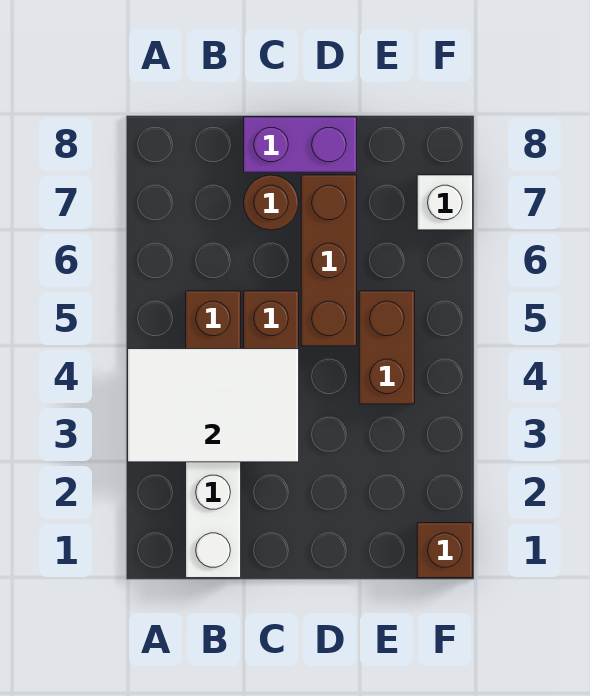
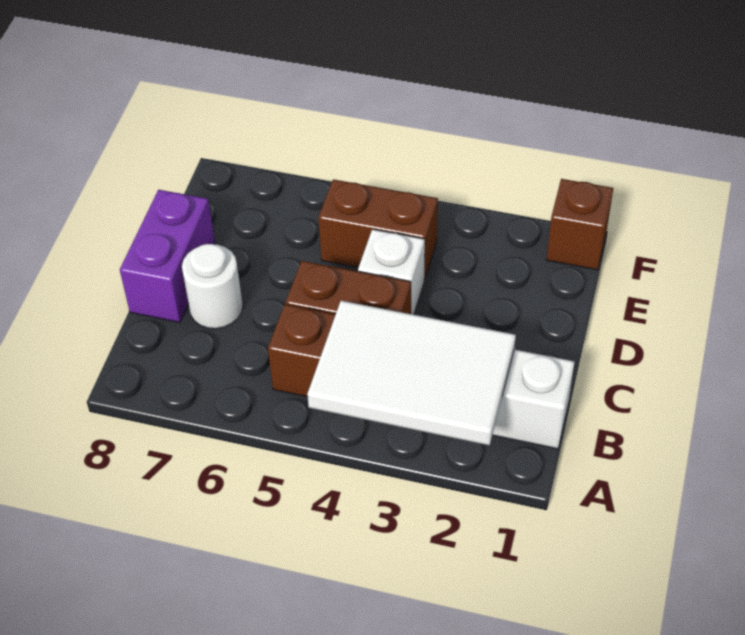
white tile A3:C4 level 2 -> white tile A2:B4 level 2
brown round brick C7 level 1 -> white round brick C7 level 1
brown brick D5:D7 level 1 -> none
white brick F7 level 1 -> white brick D4 level 1

